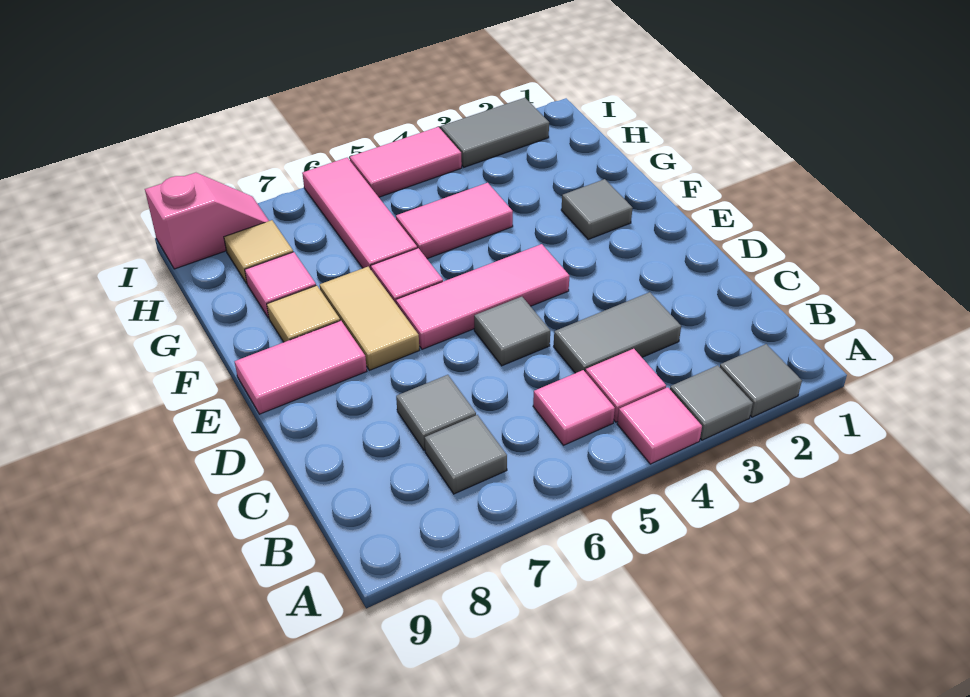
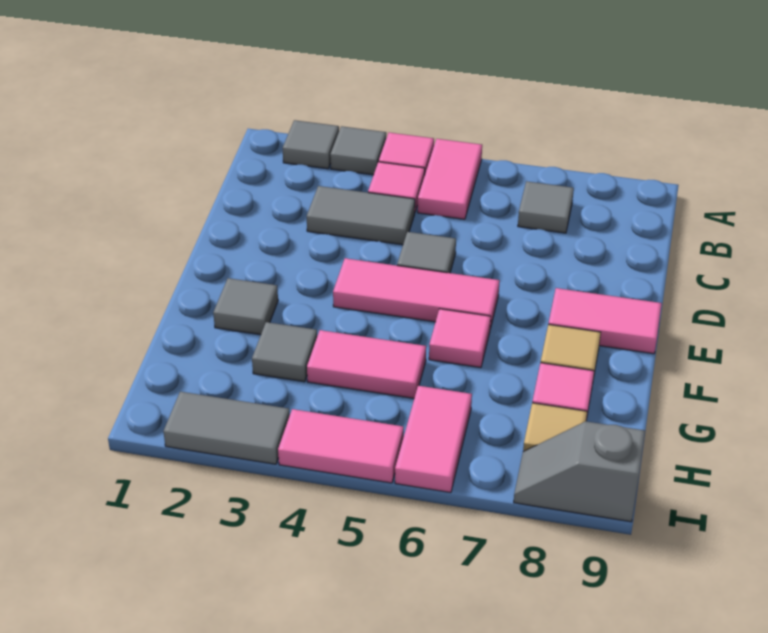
pink tile B5 level 1 -> pink tile A5:B5 level 1
grey tile C7 level 1 -> grey tile G3 level 1
tan tile E7:F7 level 1 -> none
pink tile G6:I6 level 1 -> pink tile H6:I6 level 1
pink slope I8:I9 level 1 top 9 -> grey slope I8:I9 level 1 top 9

